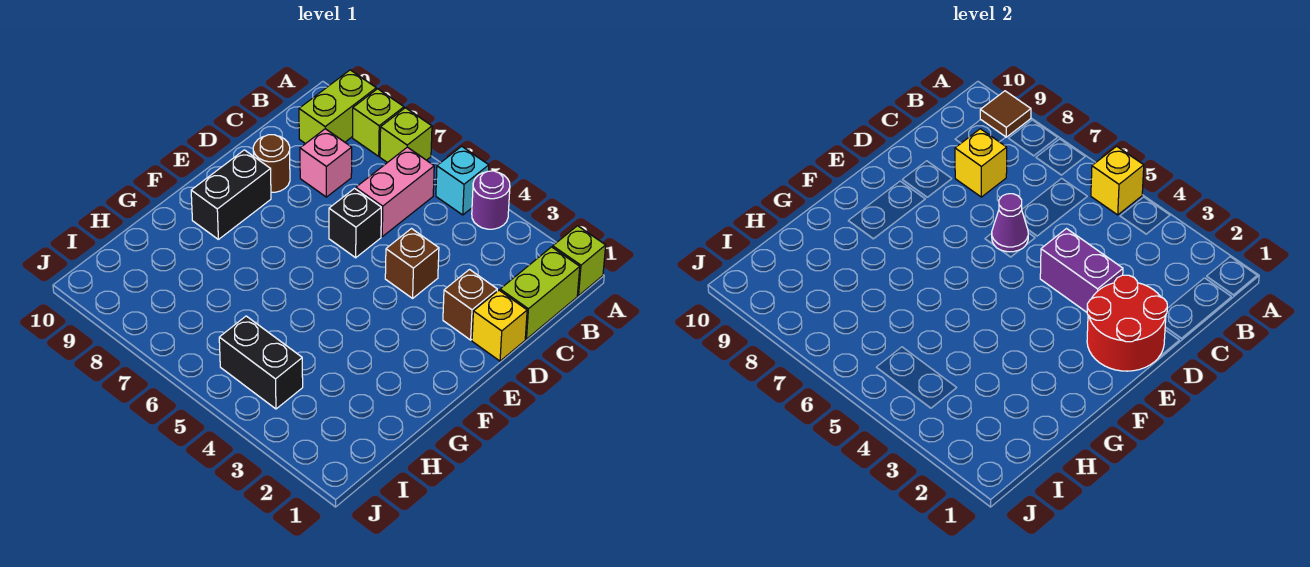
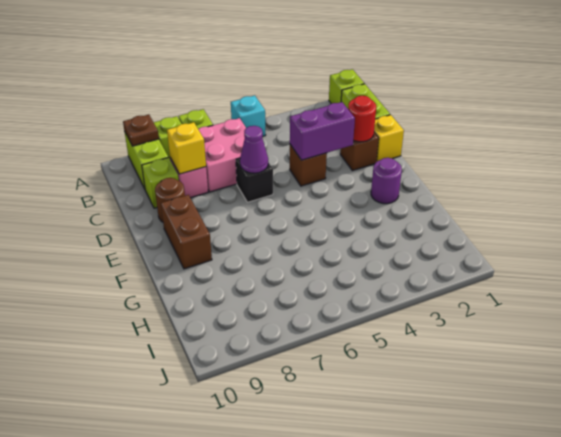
purple round brick A4 level 1 -> purple round brick F2 level 1
yellow brick A5 level 2 -> none
brown tile A9 level 2 -> brown plate A9 level 2
pink brick B6:C6 level 1 -> pink brick B6:C7 level 1
none -> lime brick C9 level 1
red round brick D1:E2 level 2 -> red round brick D2 level 2
black brick E9:F9 level 1 -> brown brick E9:F9 level 1
black brick I4:I5 level 1 -> none

